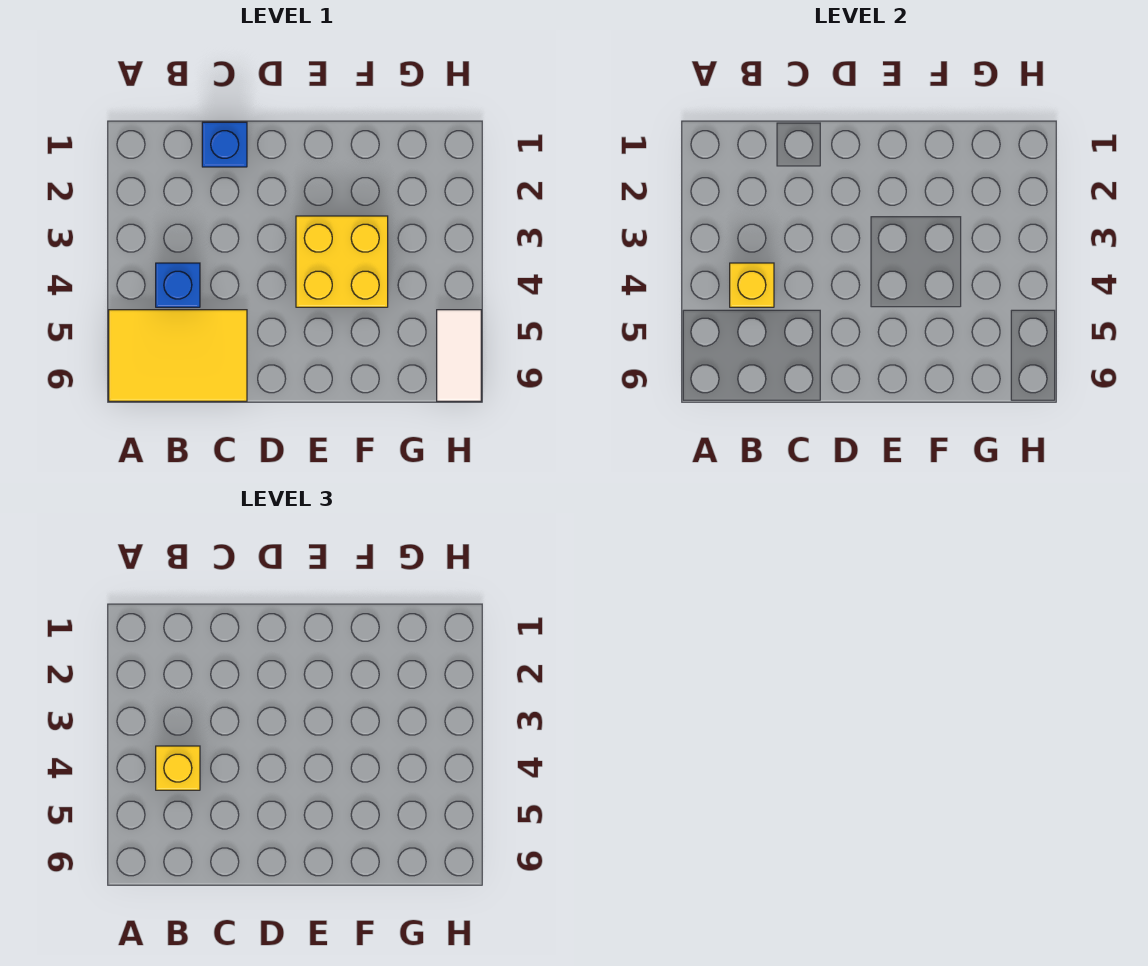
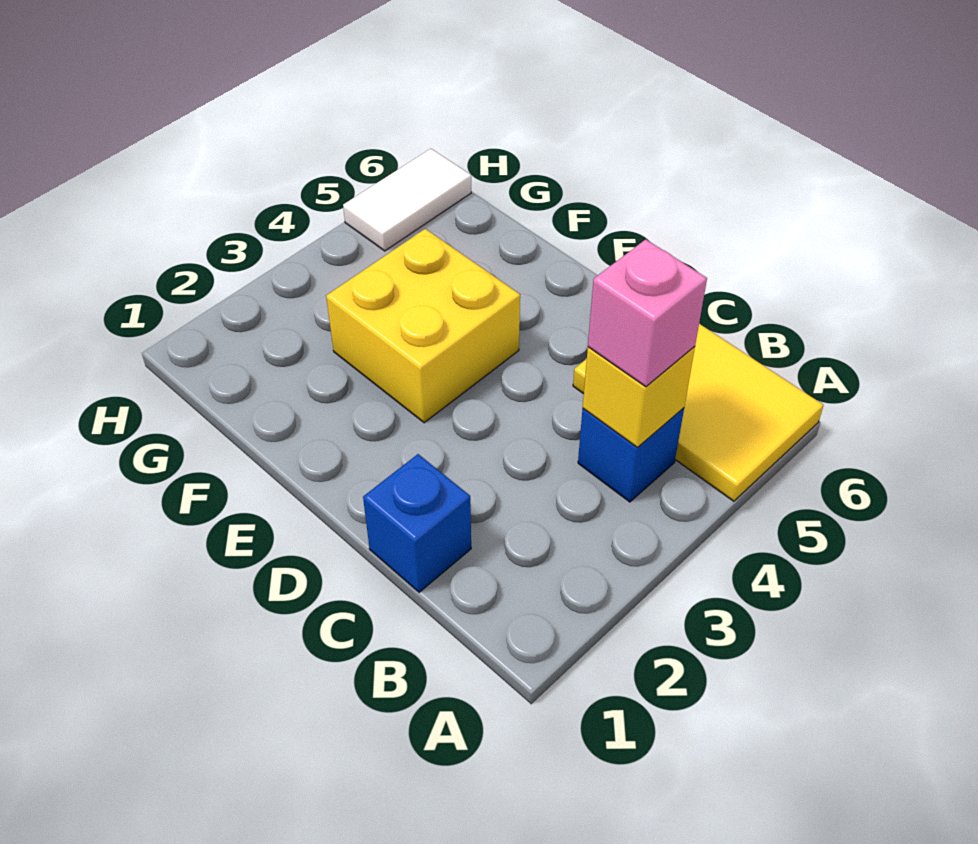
yellow brick B4 level 3 -> pink brick B4 level 3

